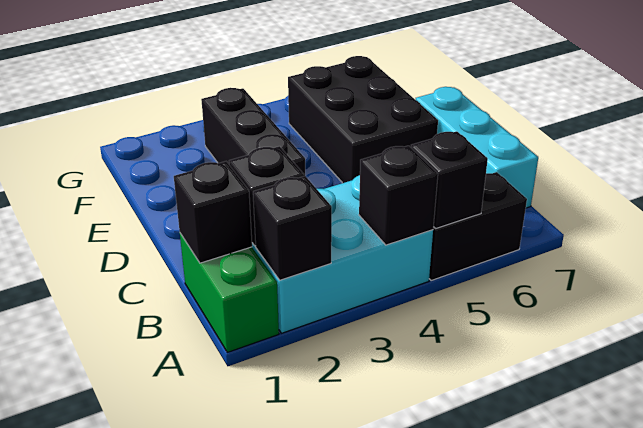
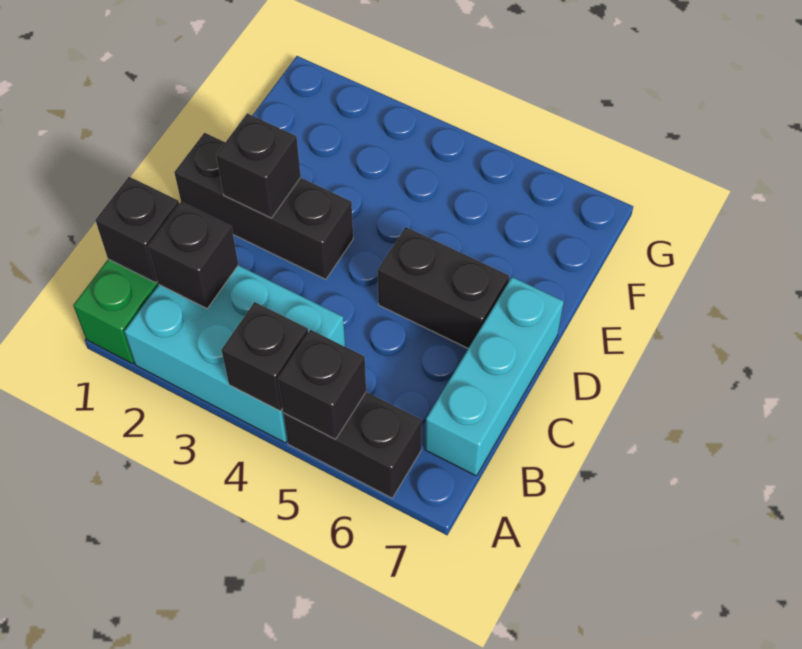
black brick A2 level 2 -> black brick D2 level 2
black brick D3:F3 level 1 -> black brick D1:D3 level 1
black brick D5:F6 level 1 -> black brick D5:D6 level 1

